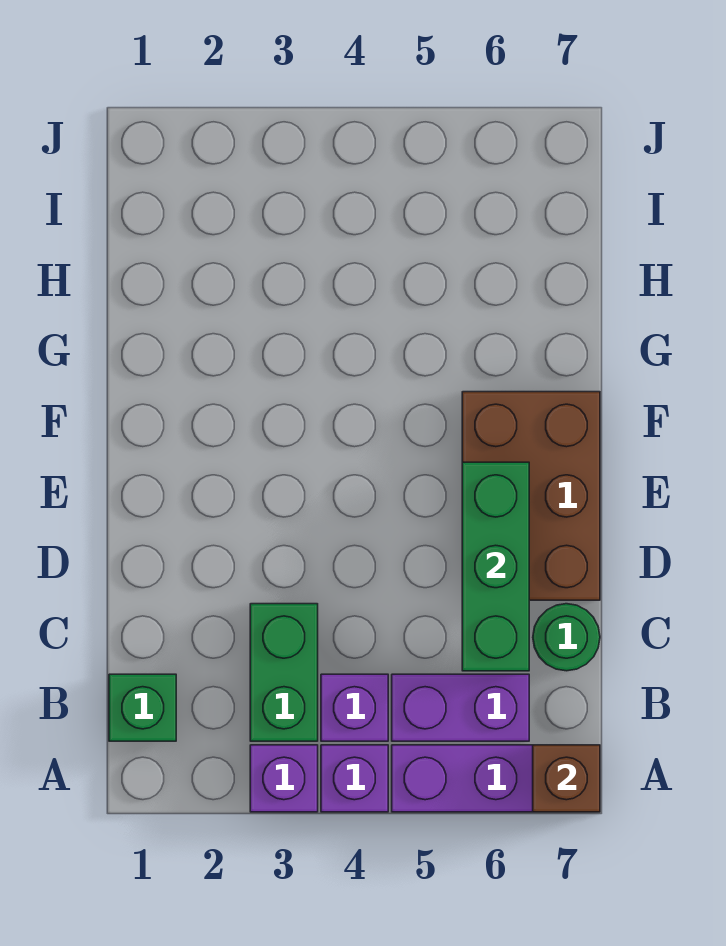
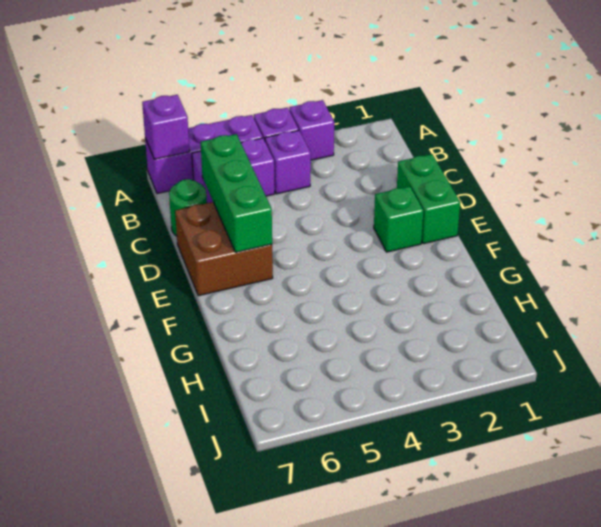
brown brick A7 level 2 -> purple brick A7 level 2
green brick B1 level 1 -> green brick E2 level 1
green brick B3:C3 level 1 -> green brick D1:E1 level 1
brown brick D6:F7 level 1 -> brown brick D6:E7 level 1

